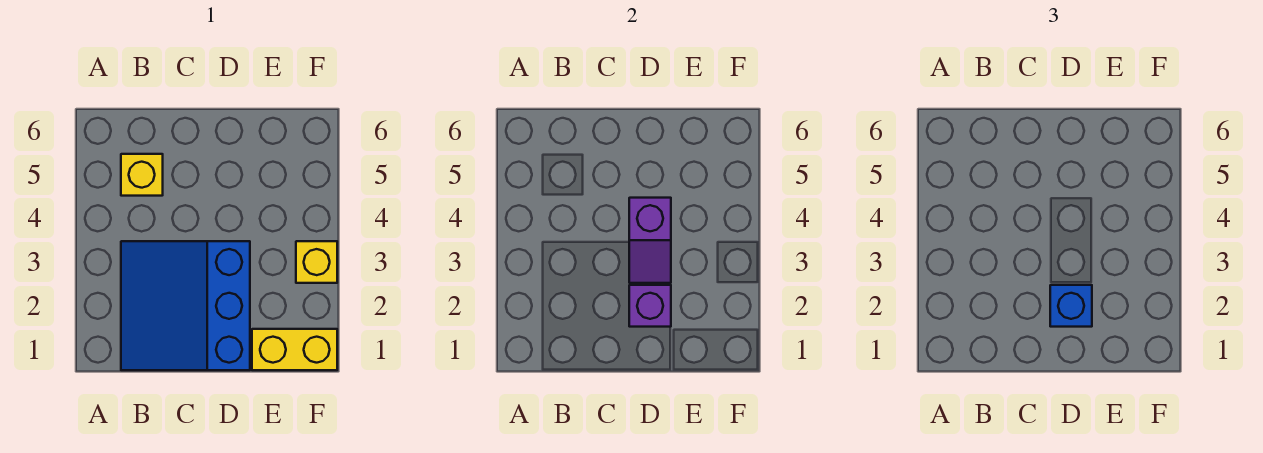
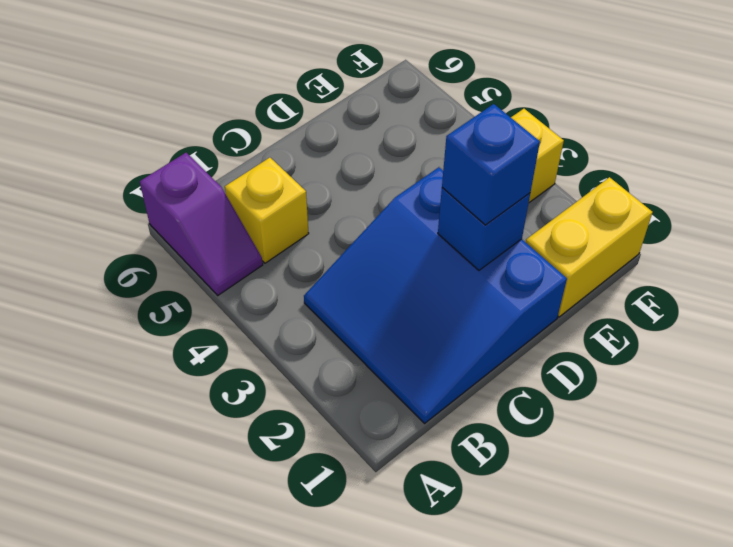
purple brick D2 level 2 -> blue brick D2 level 2
purple slope D3:D4 level 2 top 4 -> purple slope A5:A6 level 1 top 6

